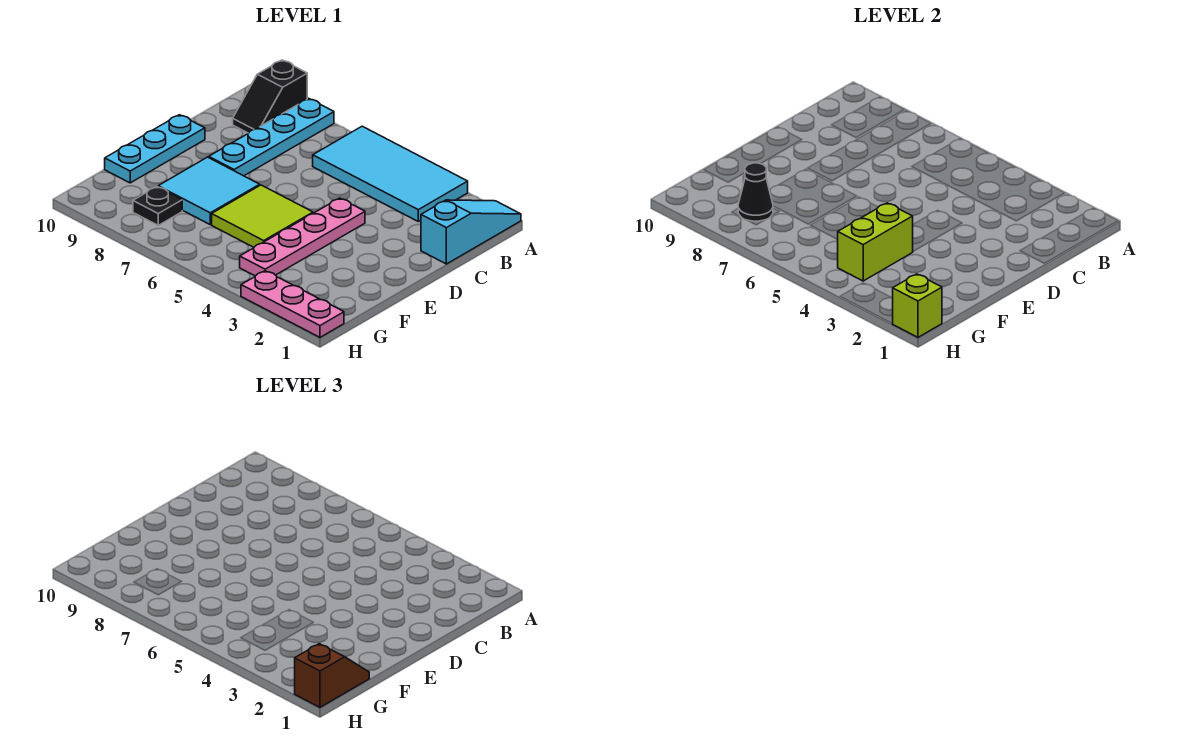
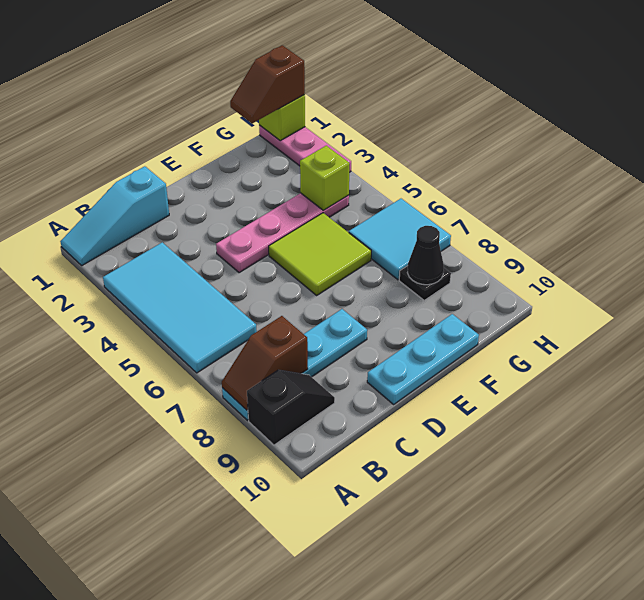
none -> brown slope A8:B8 level 2 top B
cyan tile E7:F8 level 1 -> cyan tile G6:H7 level 1
lime brick F4:G4 level 2 -> lime brick G4 level 2

